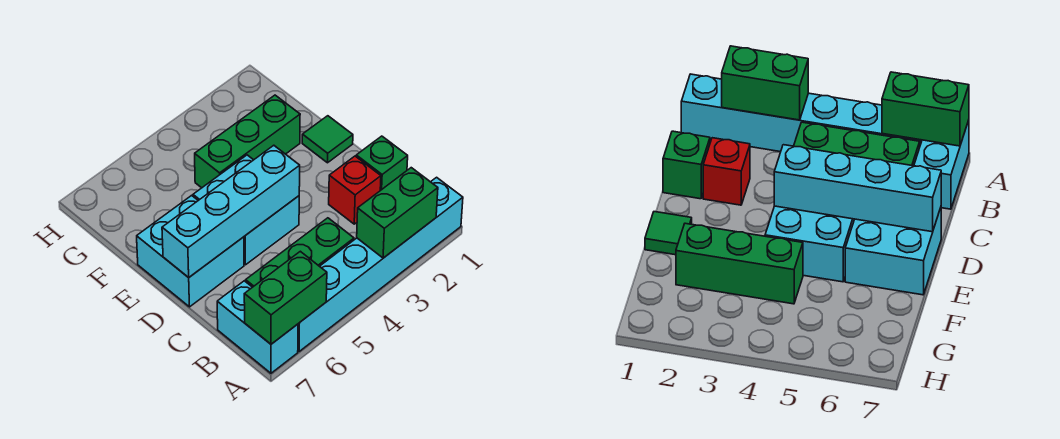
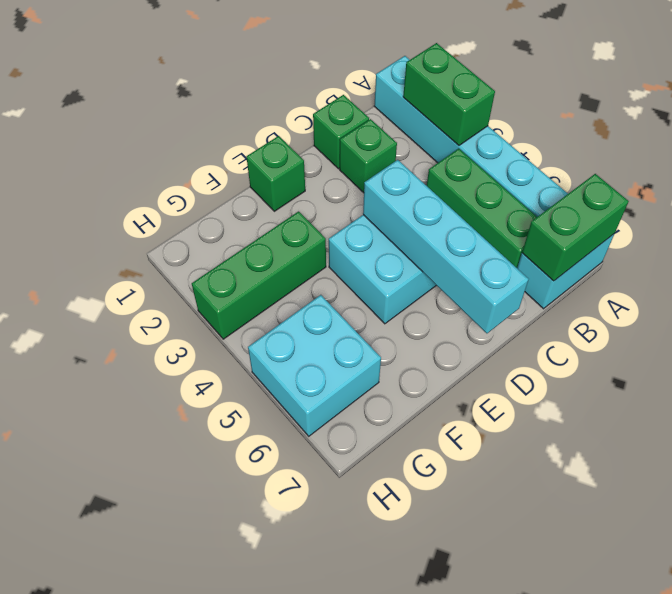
green brick A6:A7 level 2 -> green brick A7:B7 level 2
red brick C2 level 1 -> green brick C2 level 1
cyan brick D6:E7 level 1 -> cyan brick G5:H6 level 1
green tile E1 level 1 -> green brick E1 level 1
green brick F2:F4 level 1 -> green brick F3:H3 level 1

